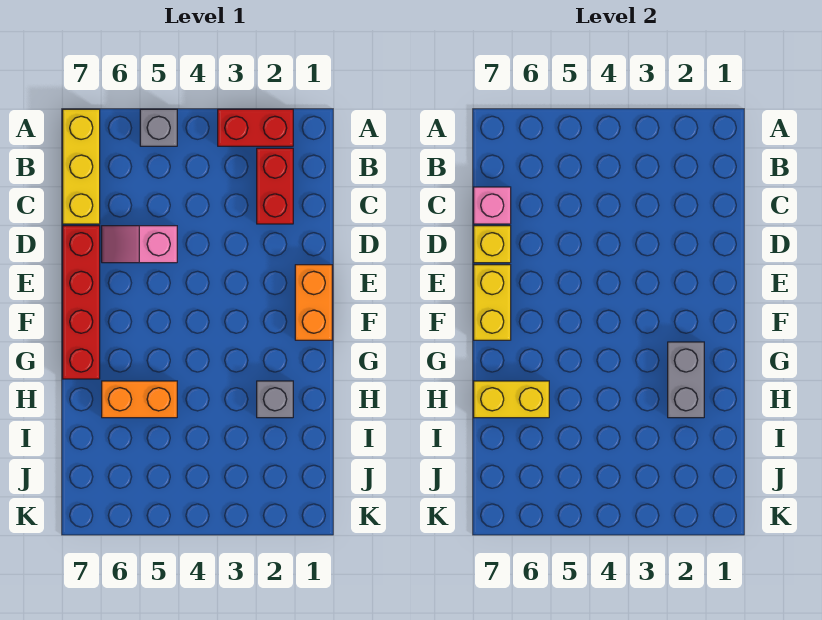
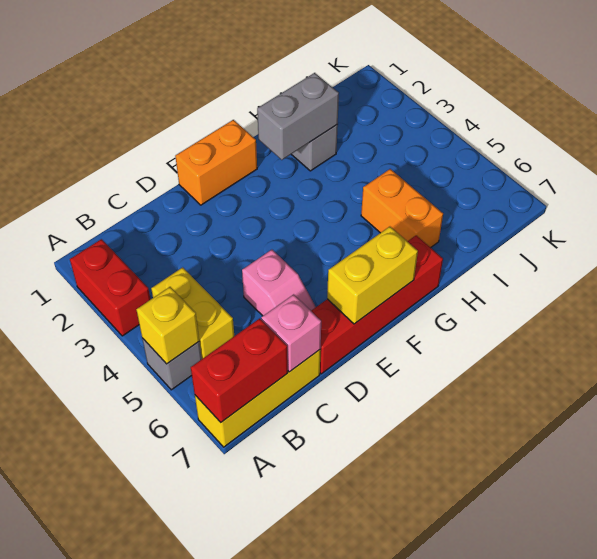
red brick B2:C2 level 1 -> red brick A7:B7 level 2
yellow brick D7 level 2 -> yellow brick A5 level 2
yellow brick H6:H7 level 2 -> yellow brick B4:B5 level 1

